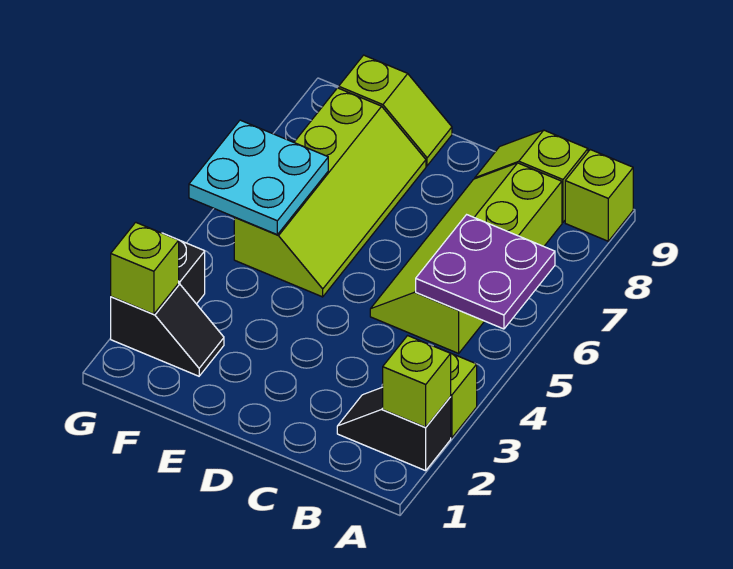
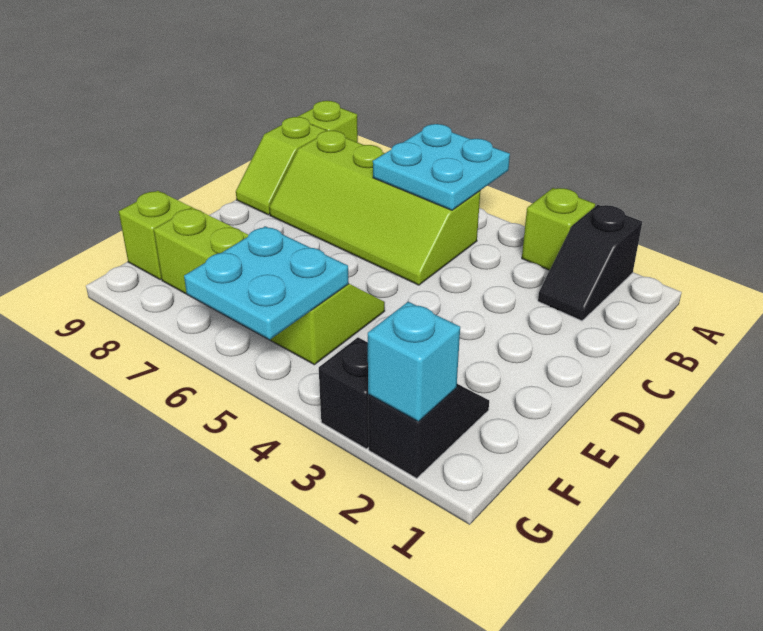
lime brick A2 level 2 -> none
purple plate A5:B6 level 2 -> cyan plate A5:B6 level 2
lime brick G2 level 2 -> cyan brick G2 level 2

